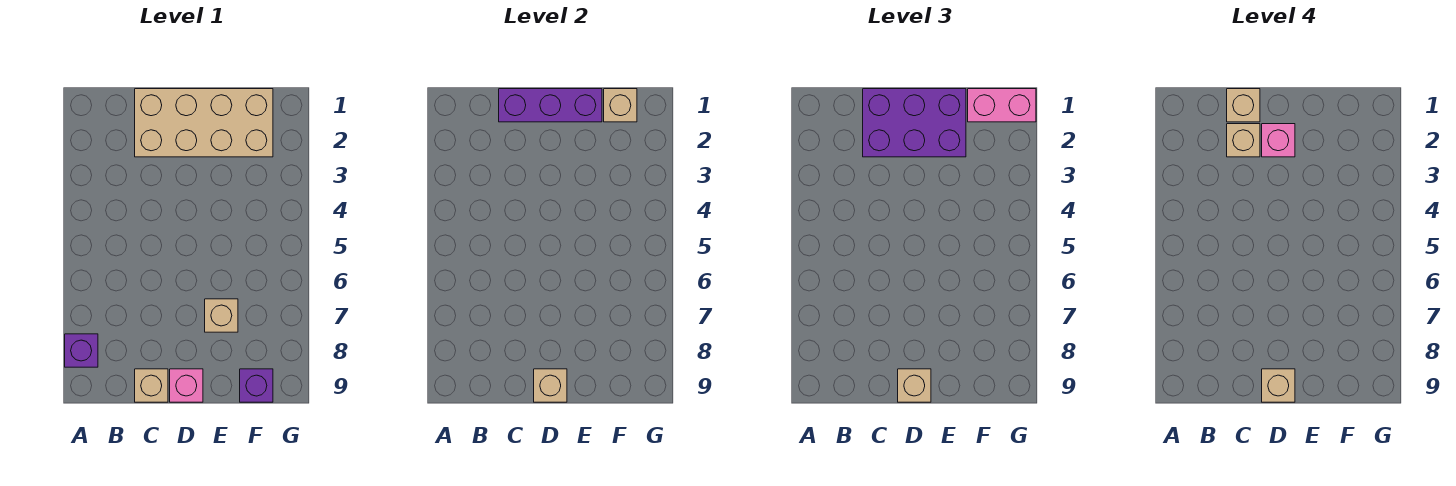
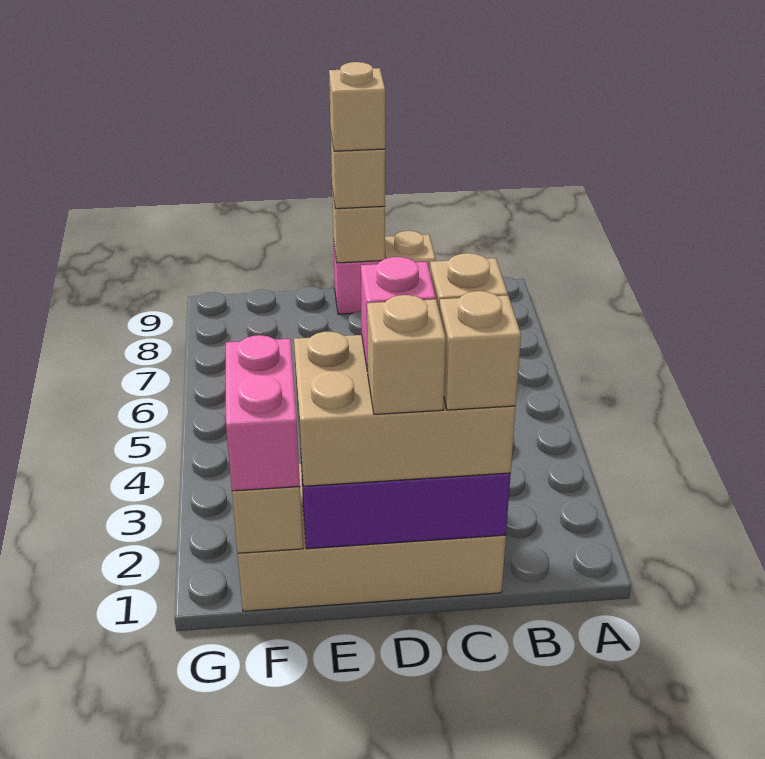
purple brick A8 level 1 -> none
purple brick C1:E2 level 3 -> tan brick C1:E2 level 3
tan brick E7 level 1 -> tan brick D1 level 4
pink brick F1:G1 level 3 -> pink brick F1:F2 level 3
purple brick F9 level 1 -> none

